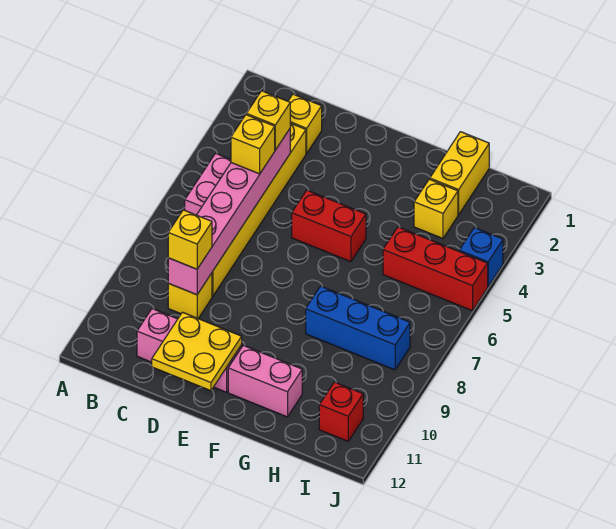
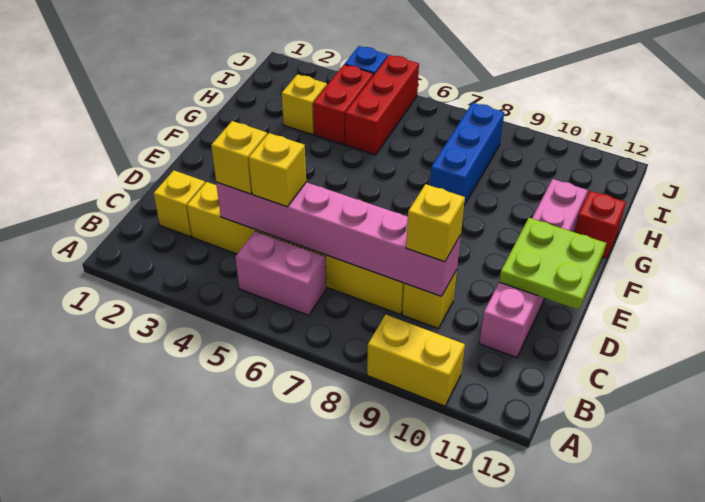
yellow plate D11:E12 level 2 -> lime plate D11:E12 level 2
red brick E5:F5 level 1 -> red brick H4:I4 level 1
yellow brick H1:H2 level 1 -> yellow brick A9:A10 level 1
red brick I11 level 1 -> red brick G12 level 1

